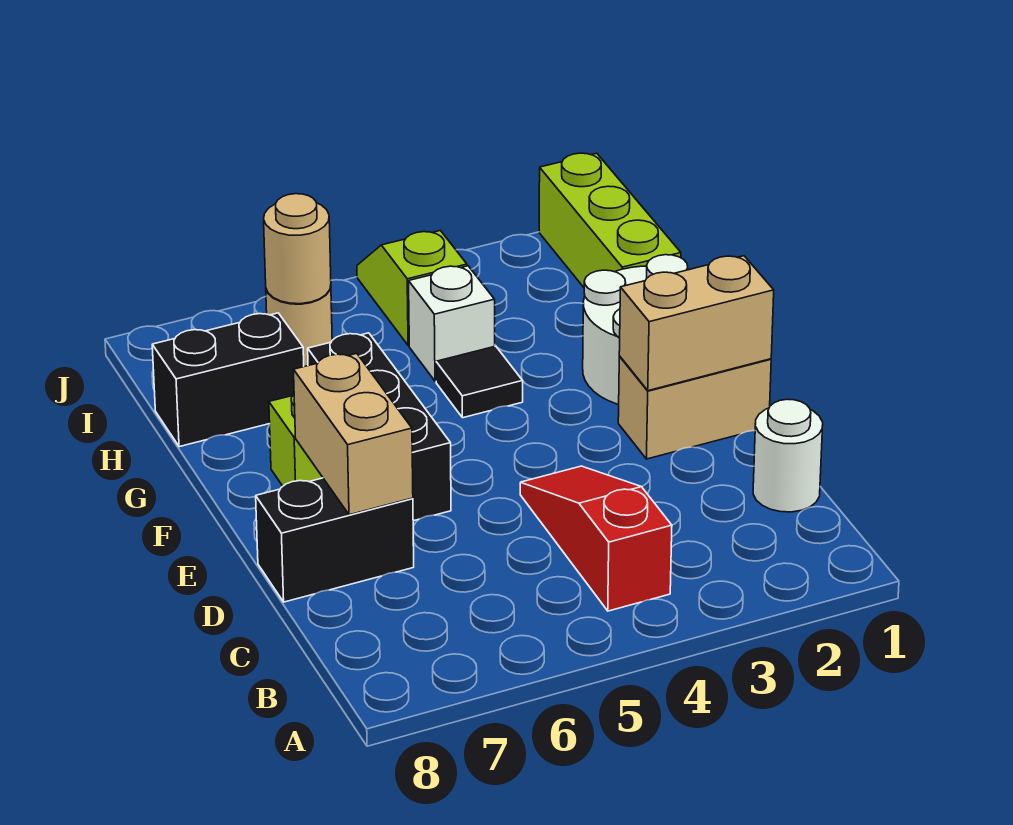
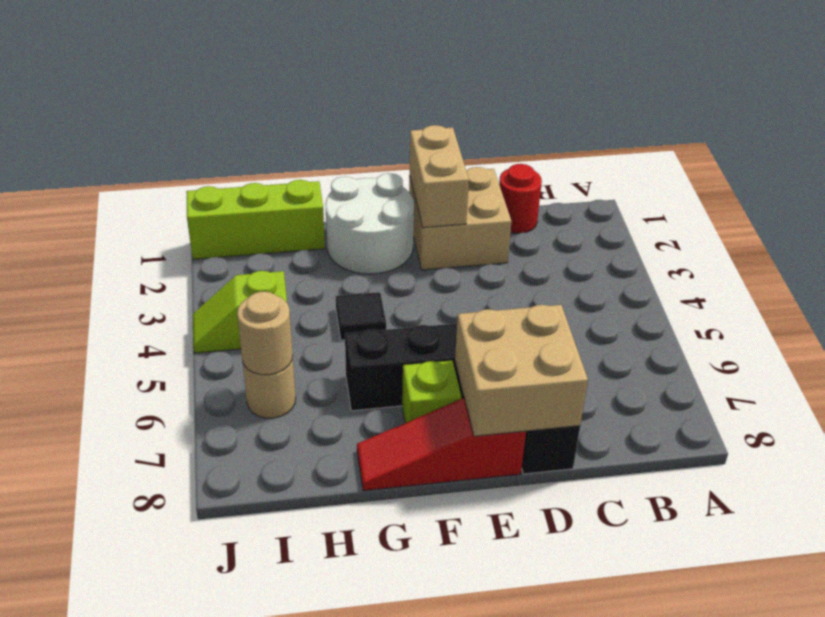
red slope B4:D4 level 1 top B -> red slope E8:G8 level 1 top E
white round brick C1 level 1 -> red round brick C1 level 1
tan brick D7:E7 level 2 -> tan brick D7:E8 level 2
tan brick E1:E2 level 1 -> tan brick D1:E2 level 1
white brick H4 level 1 -> none
black brick H7:H8 level 1 -> none

